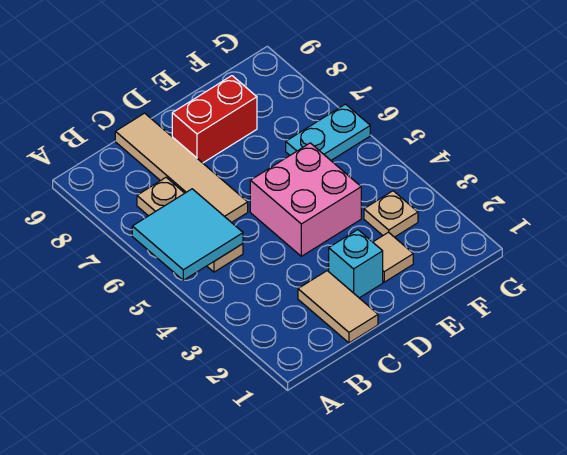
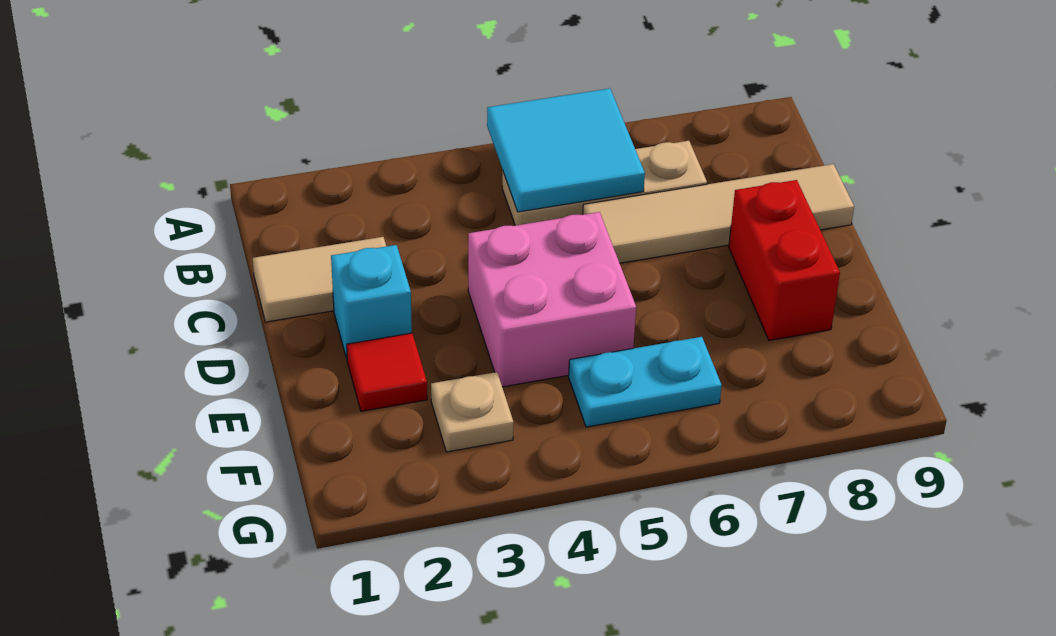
tan tile E2 level 1 -> red tile E2 level 1
cyan plate F6:G6 level 1 -> cyan plate F5:F6 level 1

